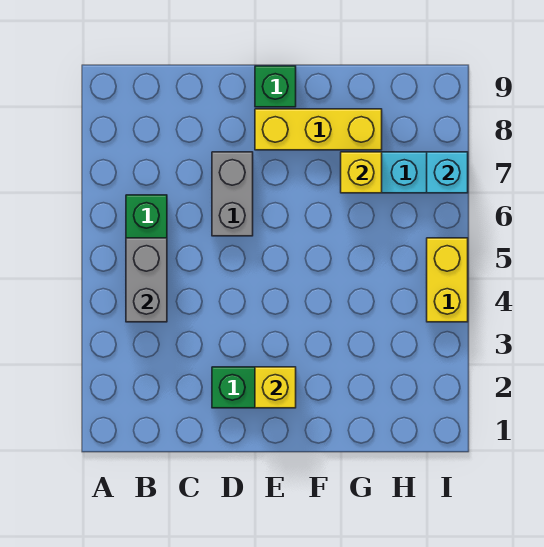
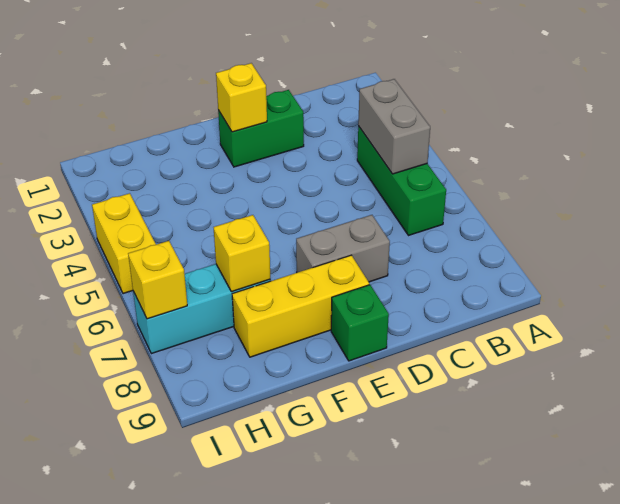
grey brick D6:D7 level 1 -> grey brick D7:E7 level 1
cyan brick I7 level 2 -> yellow brick I7 level 2

